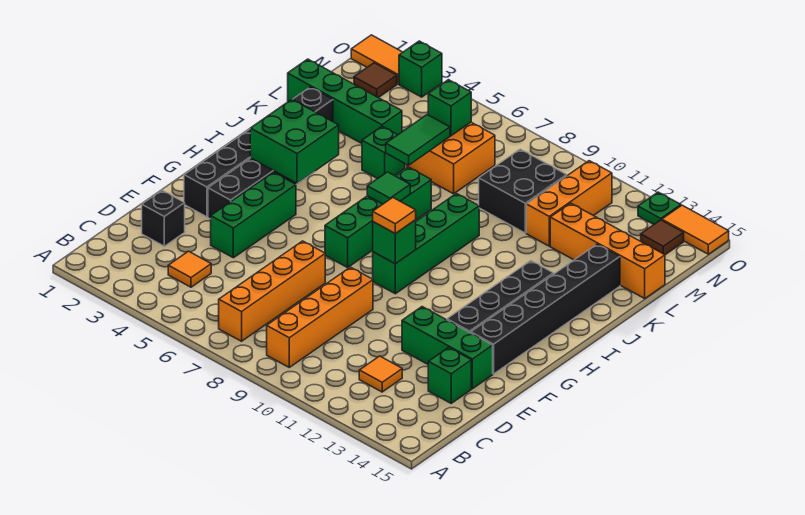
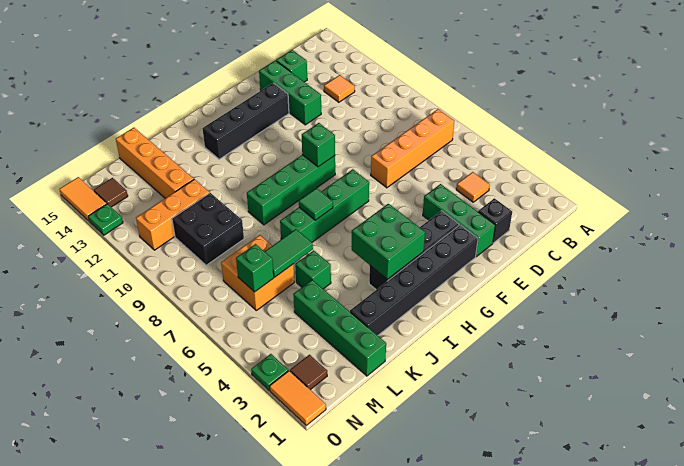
orange brick B9:E9 level 1 -> none
green brick E4:G4 level 1 -> green brick E2:E4 level 1
black brick F14:K14 level 1 -> none
orange tile G9 level 3 -> none
green brick O3 level 1 -> green plate O3 level 1

